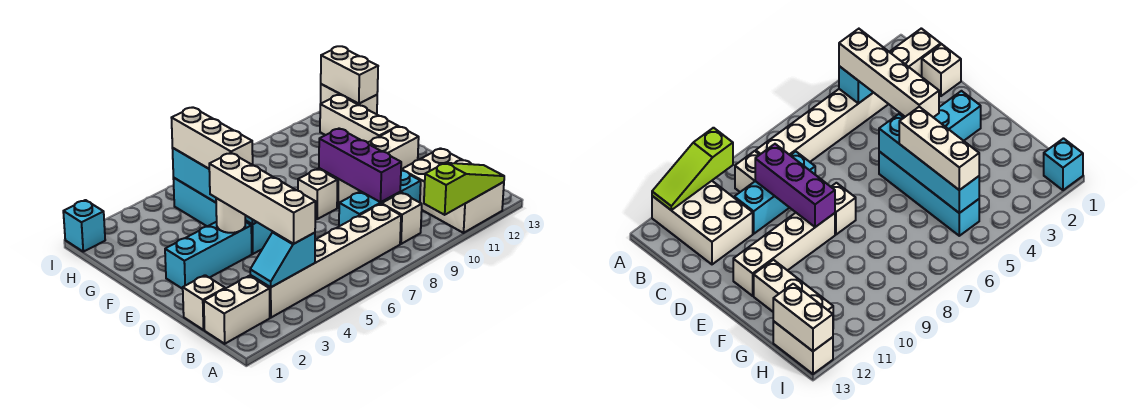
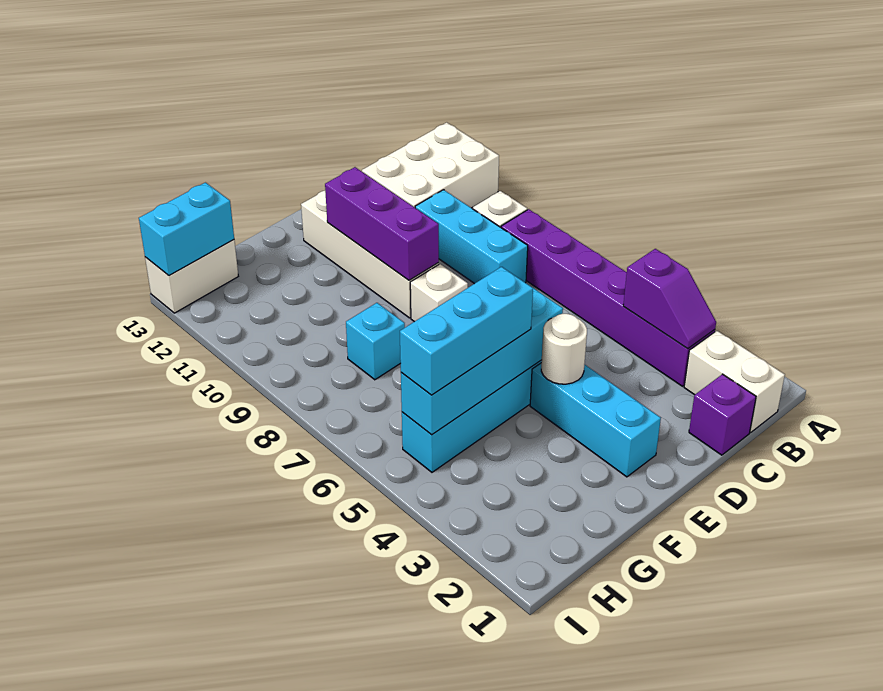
lime slope A10:A12 level 2 top 10 -> none
white brick B3:B8 level 1 -> purple brick B3:B8 level 1
cyan slope B3:B4 level 2 top 4 -> purple slope B3:B4 level 2 top 4
white brick B4:E4 level 3 -> none
white brick C1 level 1 -> purple brick C1 level 1
purple brick C9:E9 level 2 -> purple brick E9:E11 level 2
white brick F5:H5 level 3 -> cyan brick F5:H5 level 3
white brick F12:H12 level 1 -> none
white brick H13:I13 level 2 -> cyan brick H13:I13 level 2
cyan brick I1 level 1 -> cyan brick G8 level 1

